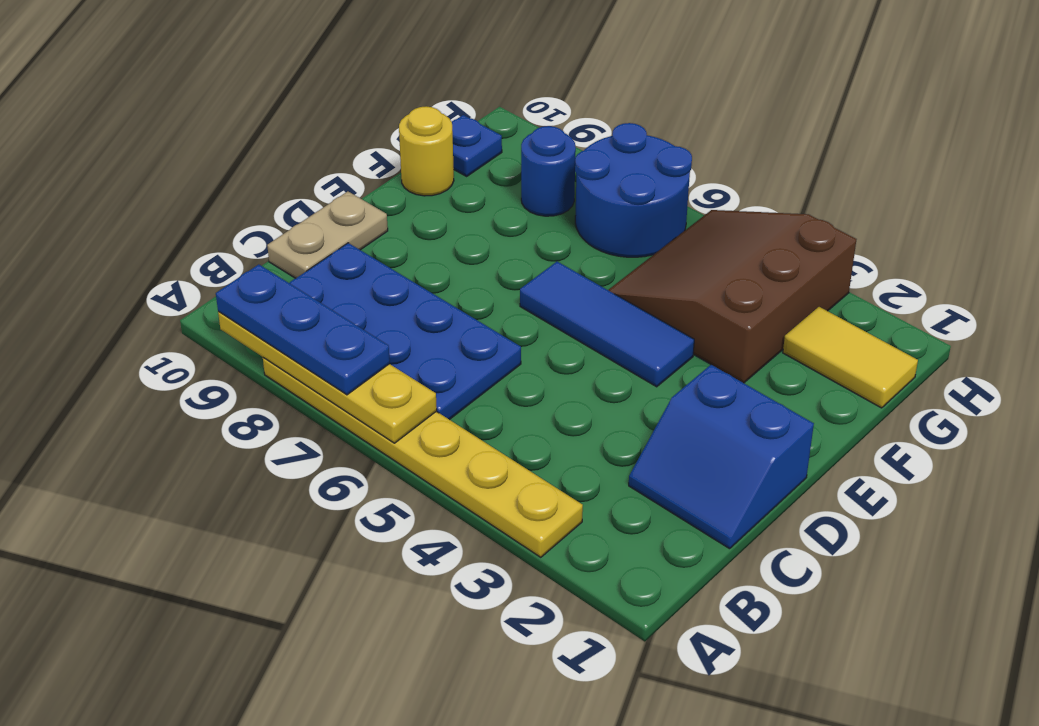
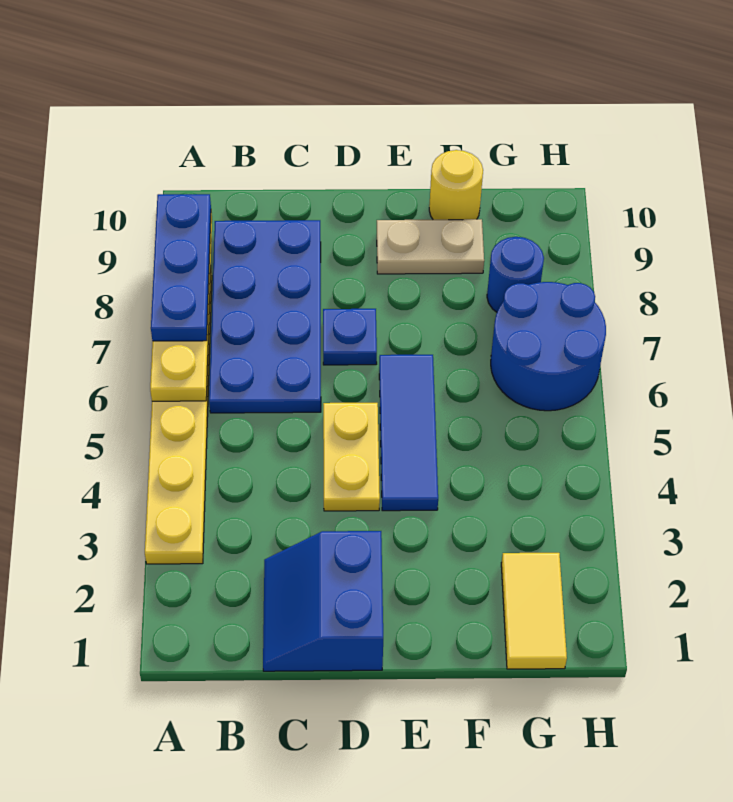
tan plate C10:D10 level 1 -> tan plate E9:F9 level 1
none -> yellow plate D4:D5 level 1
brown slope F3:H5 level 1 top 3 -> none
blue plate G10 level 1 -> blue plate D7 level 1

